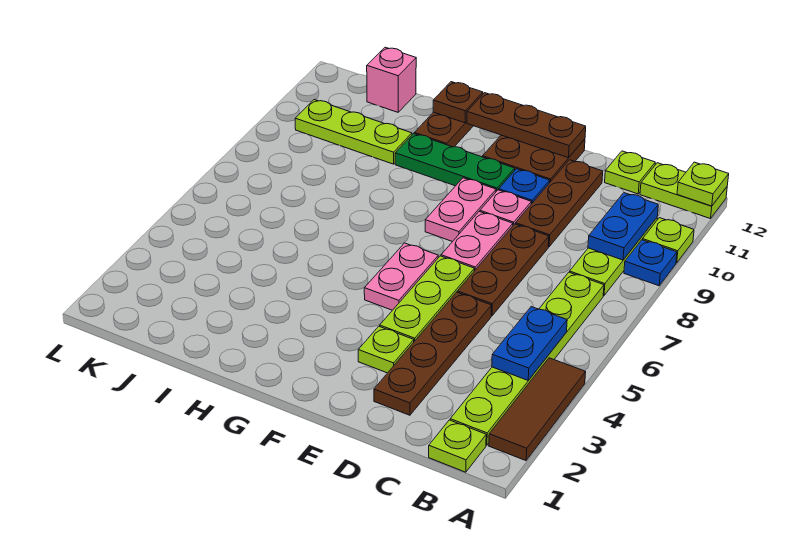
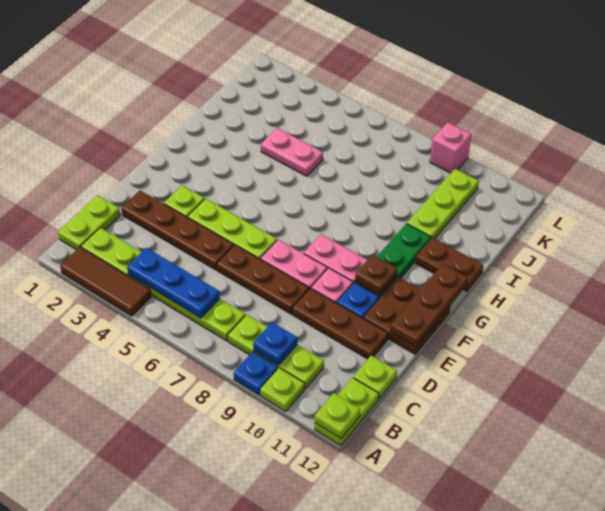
lime plate B1 level 1 -> lime plate B1:C1 level 1
blue plate B4:B5 level 2 -> blue plate B4:B6 level 2
blue plate B9:B10 level 2 -> blue plate B9 level 2
pink plate F5:F6 level 1 -> pink plate I4:I5 level 1
brown plate H12 level 2 -> brown plate F10 level 2
pink brick J12 level 1 -> pink brick L9 level 1

